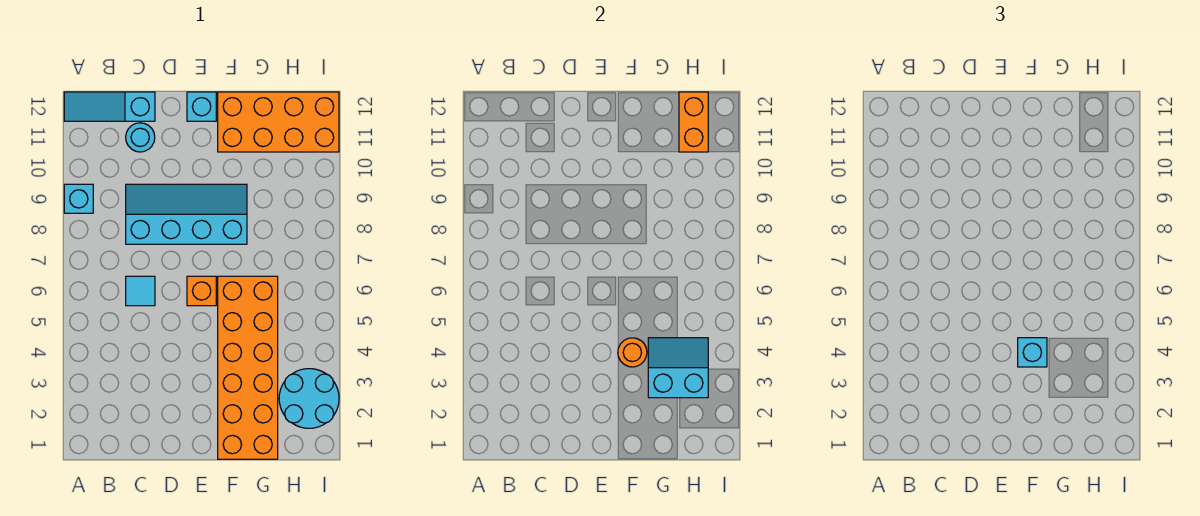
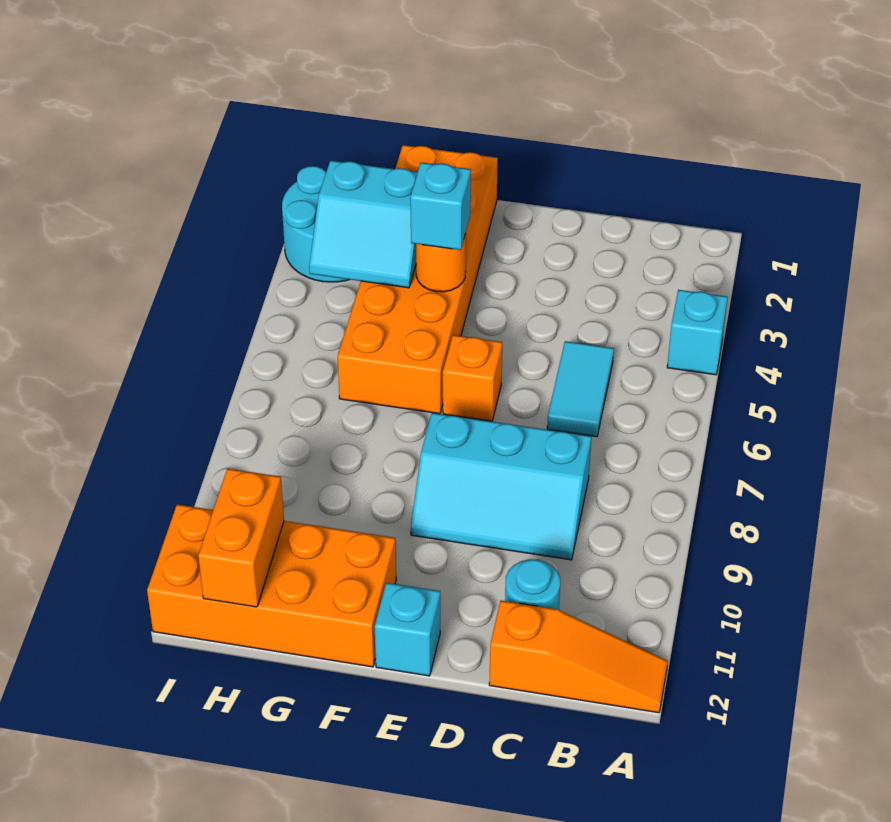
cyan brick A9 level 1 -> cyan brick A4 level 1
cyan slope A12:C12 level 1 top C -> orange slope A12:C12 level 1 top C
cyan tile C6 level 1 -> cyan tile C5:C6 level 1
cyan slope C8:F9 level 1 top 8 -> cyan slope C8:E9 level 1 top 8

